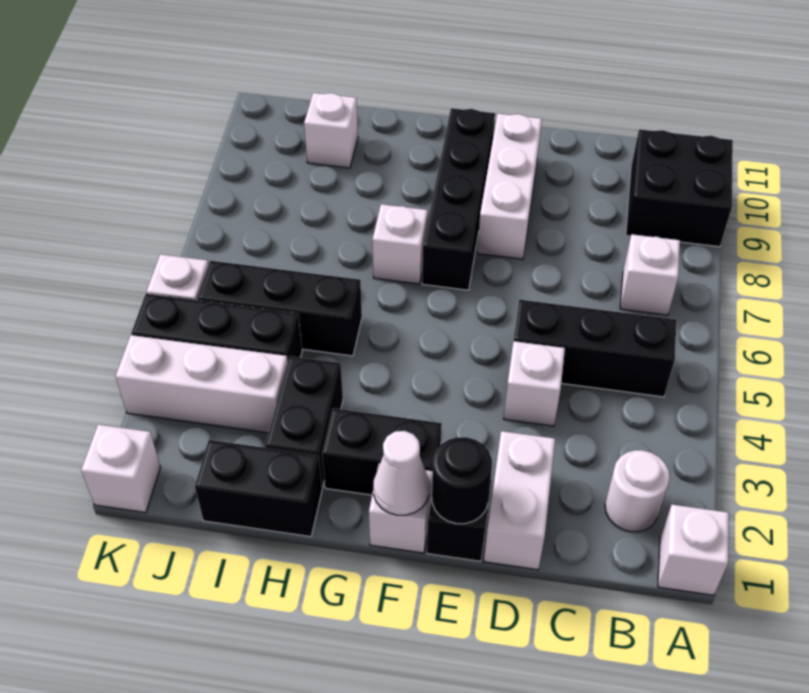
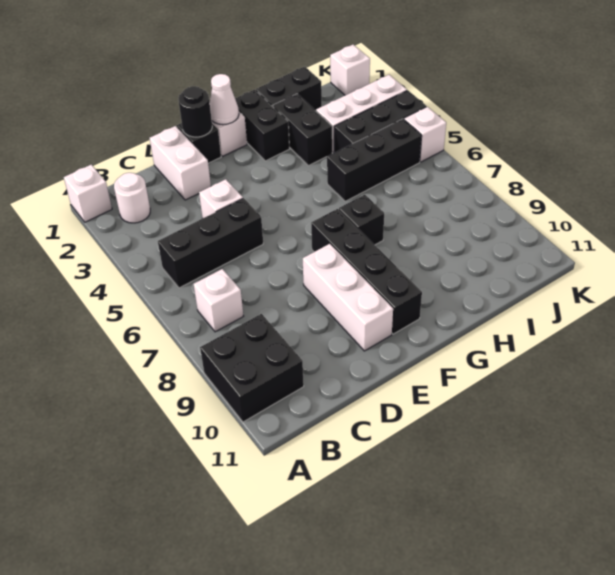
black brick F2:G2 level 1 -> black brick G1:G2 level 1
white brick G7 level 1 -> black brick G7 level 1
white brick I10 level 1 -> none

